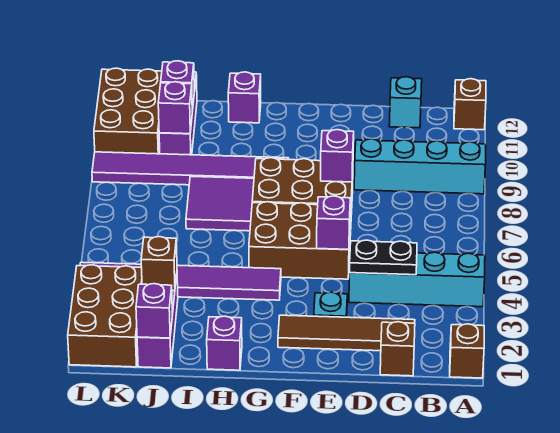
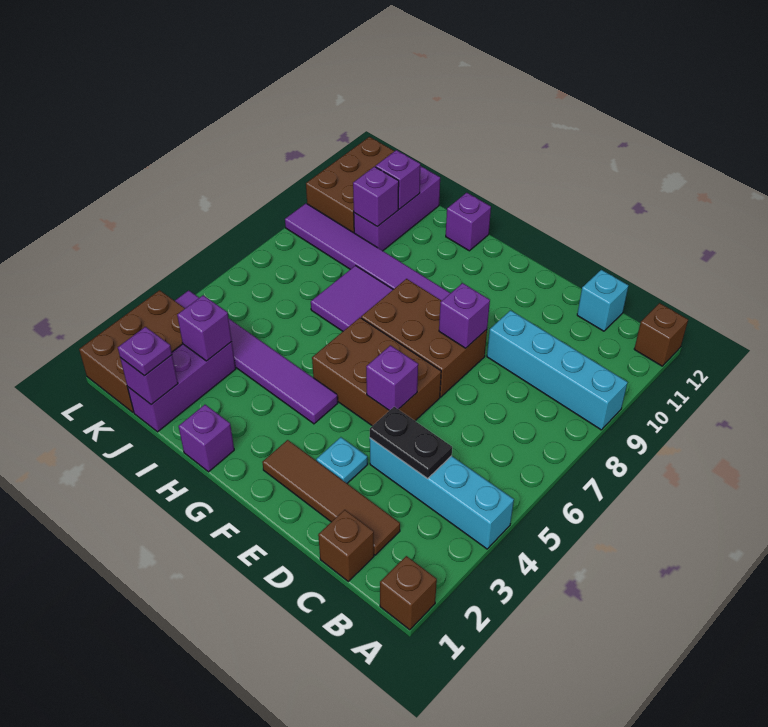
none -> purple plate J1 level 3
brown brick J3 level 2 -> purple brick J3 level 2

